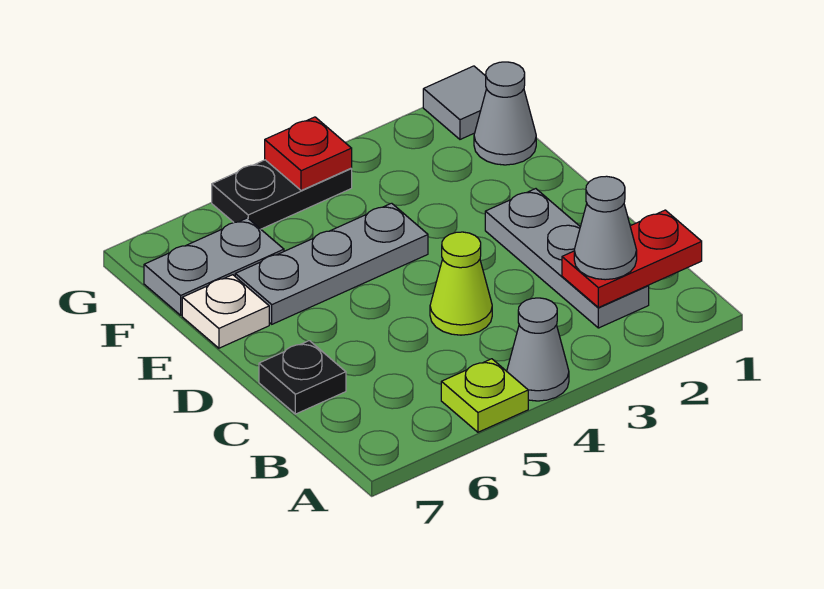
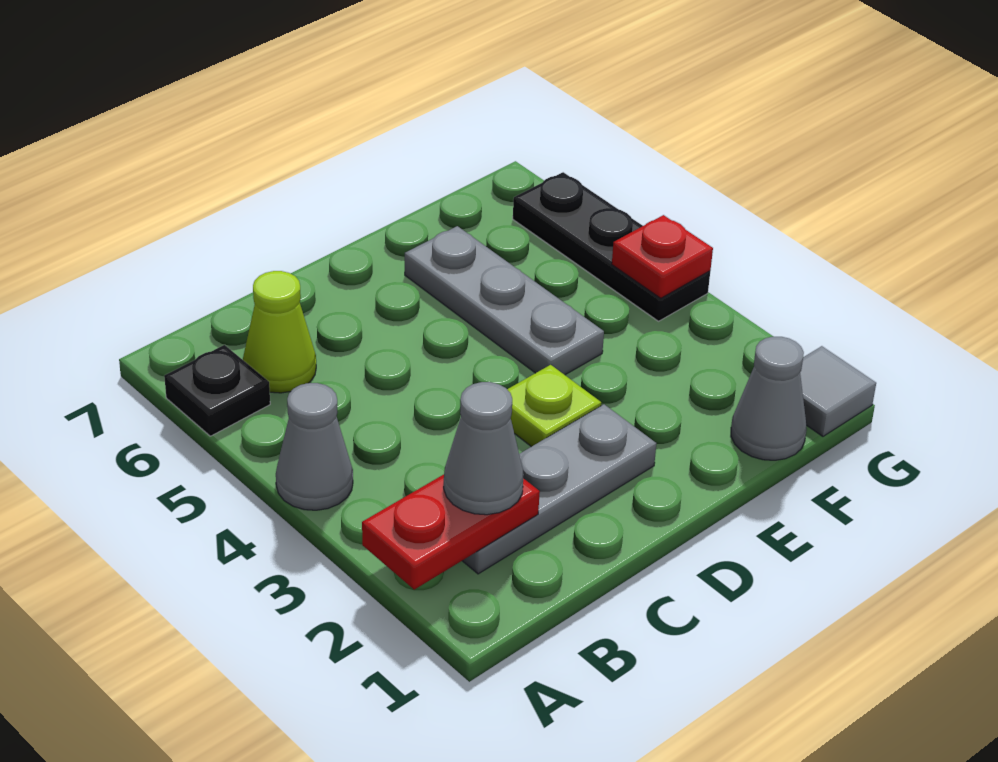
lime plate A5 level 1 -> lime plate D3 level 1
red plate B1:B2 level 2 -> red plate A2:B2 level 2
lime cone C4 level 1 -> lime cone B6 level 1
black plate C7 level 1 -> black plate A6 level 1
white plate E7 level 1 -> none
grey plate F6:F7 level 1 -> none
black plate G4:G5 level 1 -> black plate G4:G6 level 1

